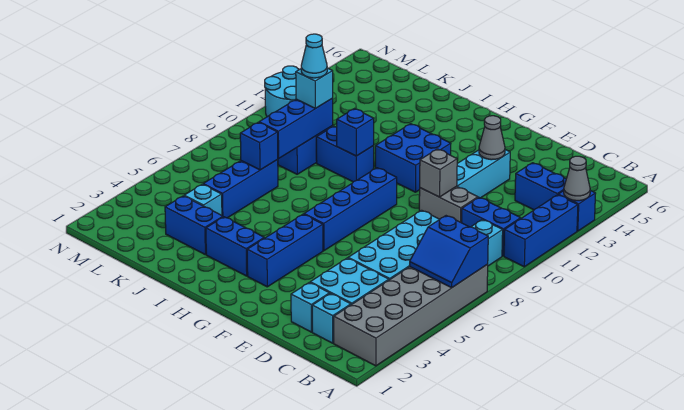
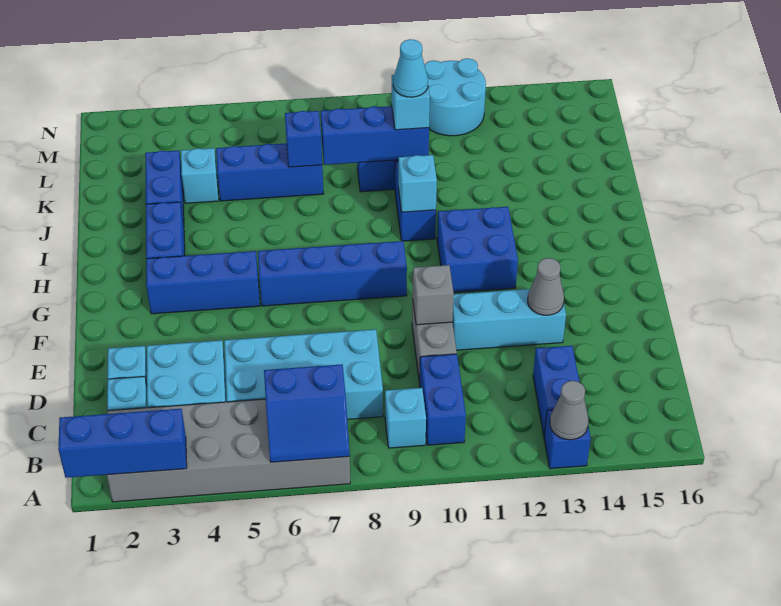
blue slope A6:B7 level 2 top 7 -> blue slope A6:B7 level 2 top B
blue brick A10:A12 level 1 -> blue brick A1:A3 level 2
blue brick I10 level 2 -> cyan brick I10 level 2

